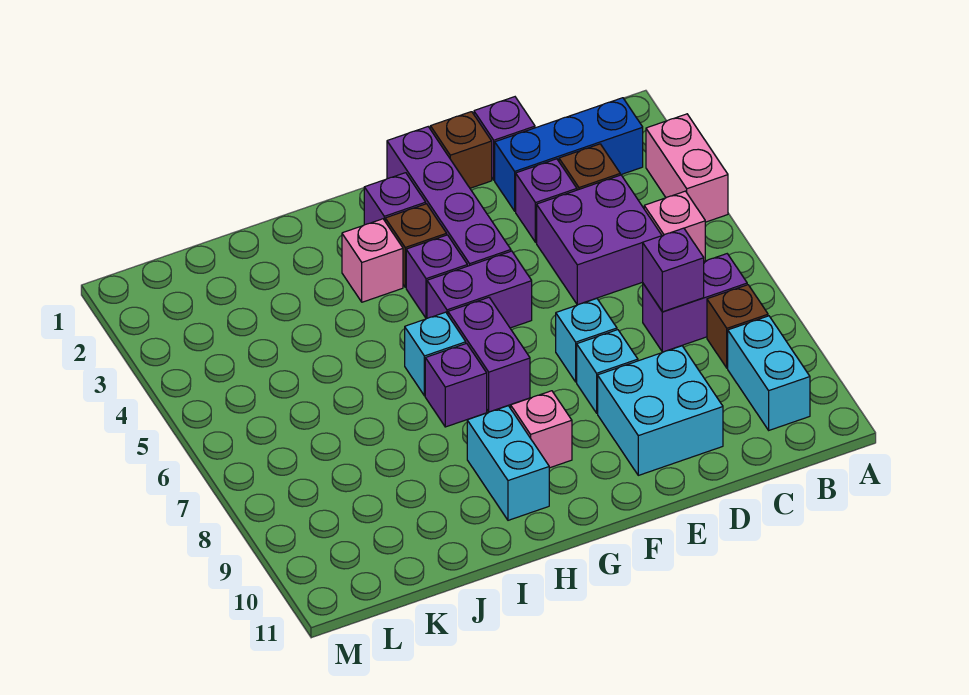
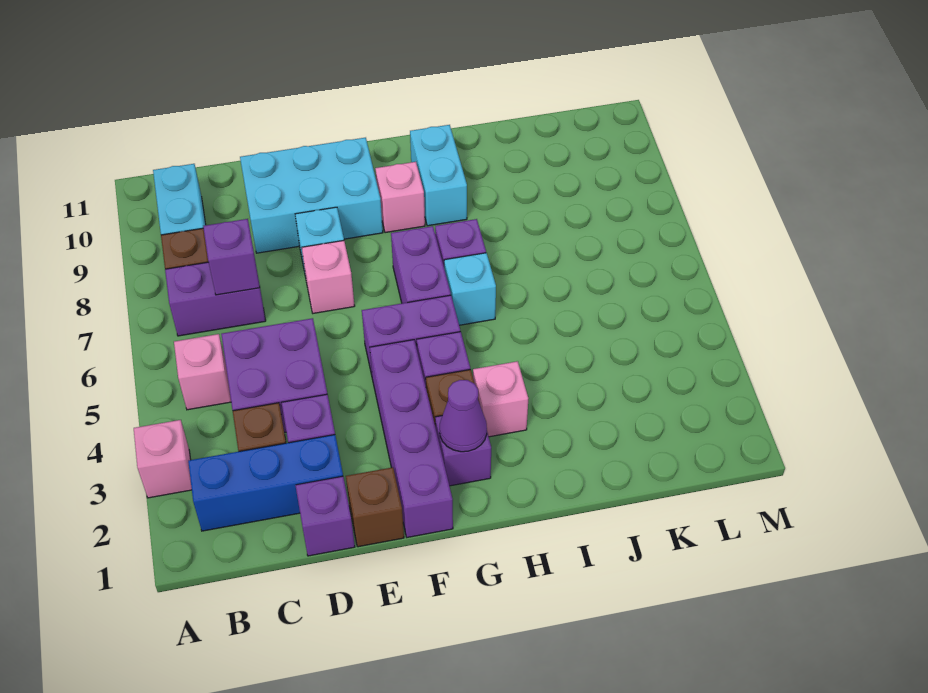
pink brick A3:A4 level 1 -> pink brick A3 level 1
cyan brick D9:E10 level 1 -> cyan brick D9:F10 level 1
cyan brick E7 level 1 -> pink brick E7 level 1
none -> purple cone G2 level 2

